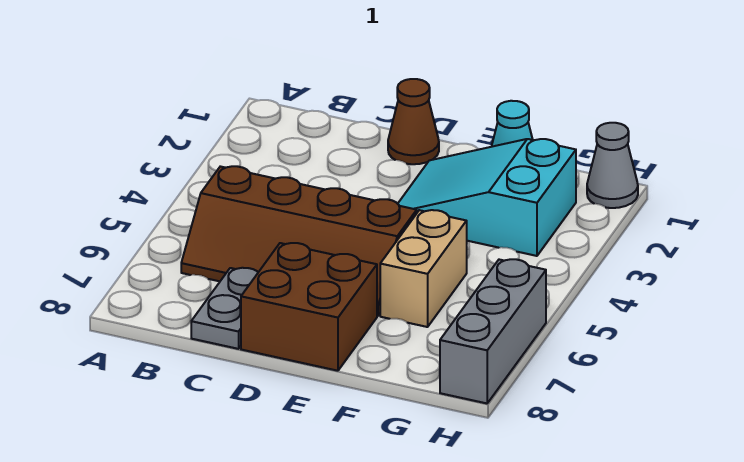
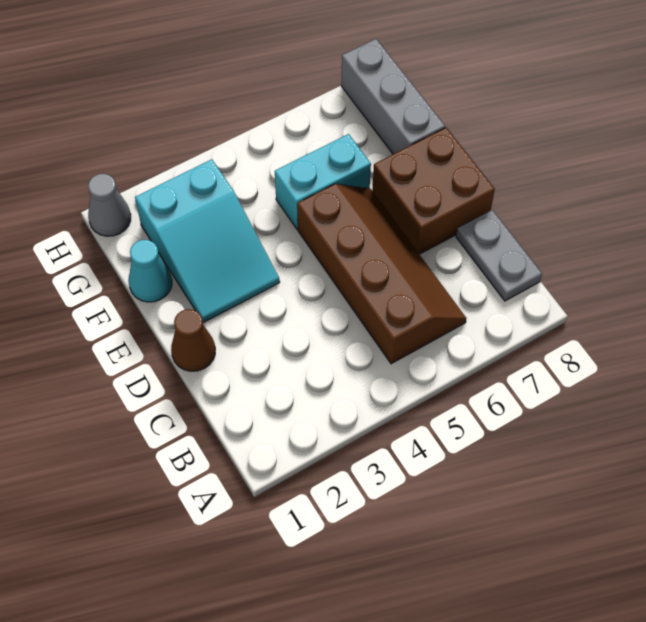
grey plate C7:C8 level 1 -> grey plate B8:C8 level 1
tan brick F5:F6 level 1 -> cyan brick F5:F6 level 1
grey brick H6:H8 level 1 -> grey brick F8:H8 level 1

